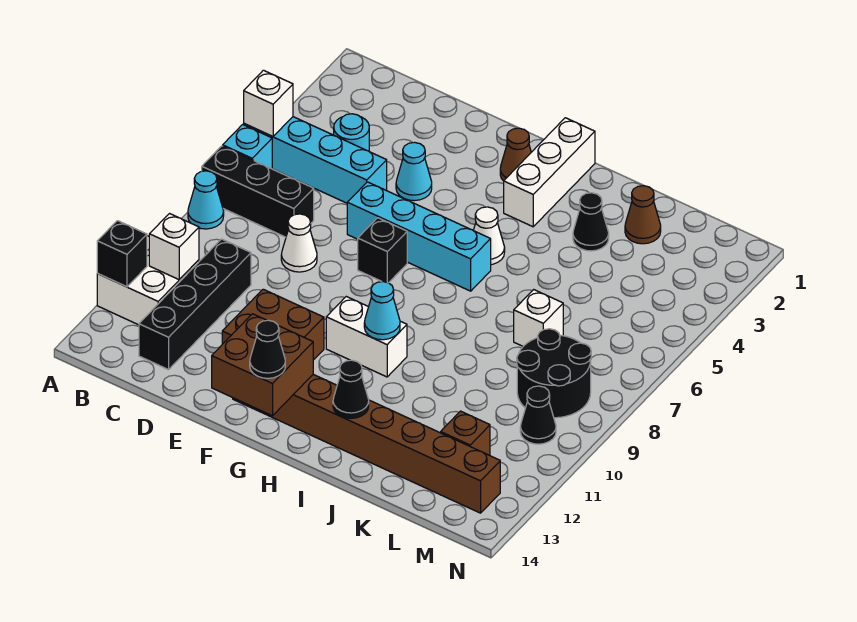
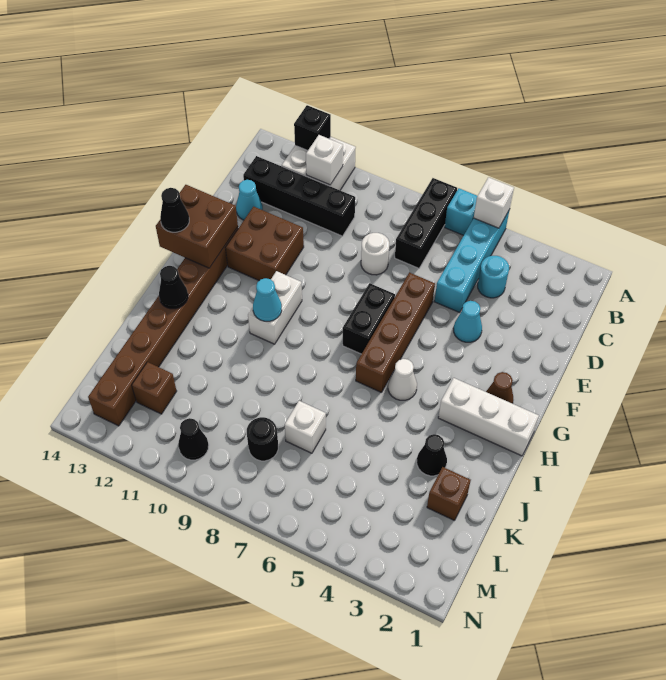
cyan cone A8 level 1 -> cyan cone D13 level 1
white cone D8 level 1 -> white round brick D8 level 1
cyan brick E6:H6 level 1 -> brown brick E6:H6 level 1
black brick F7 level 1 -> black brick F7:G7 level 1
brown cone K2 level 1 -> brown brick K2 level 1
black round brick L8:M9 level 1 -> black round brick L8 level 1

